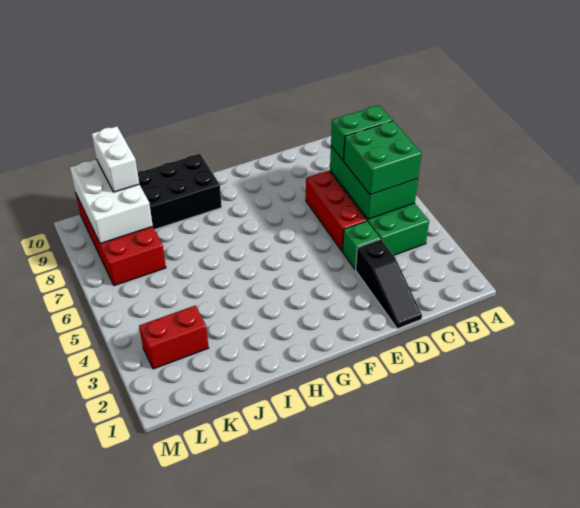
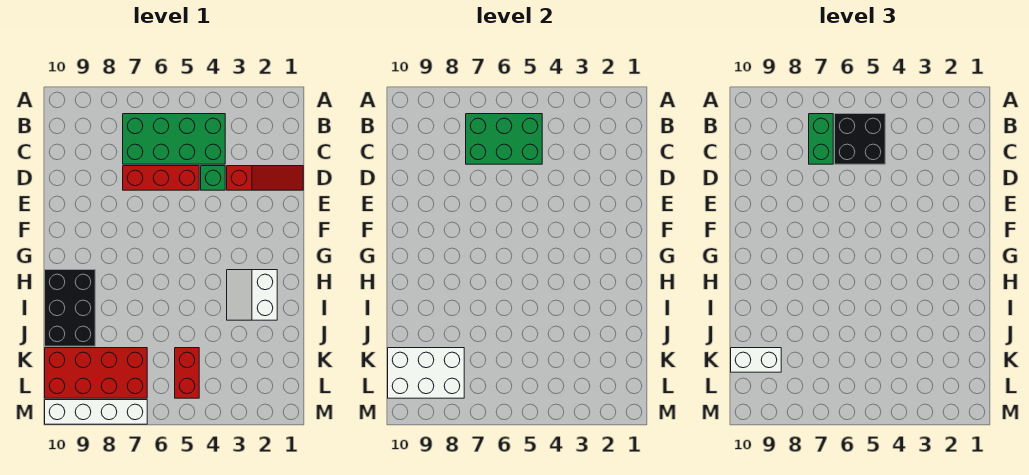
green brick B5:C6 level 3 -> black brick B5:C6 level 3
black slope D1:D3 level 1 top 3 -> red slope D1:D3 level 1 top 3
none -> white slope H2:I3 level 1 top 2
red brick K3:L3 level 1 -> red brick K5:L5 level 1
none -> white brick M7:M10 level 1

